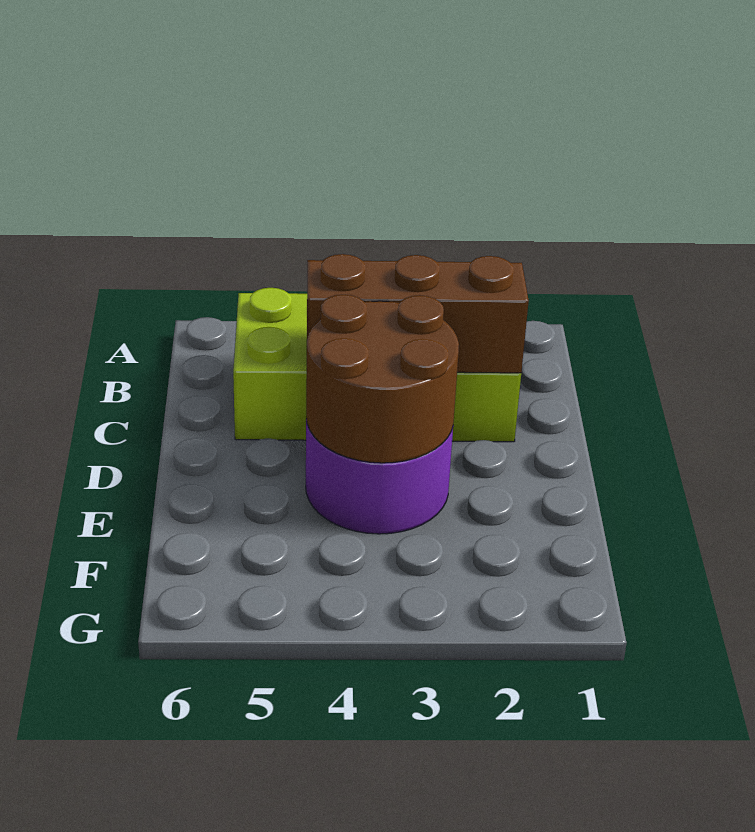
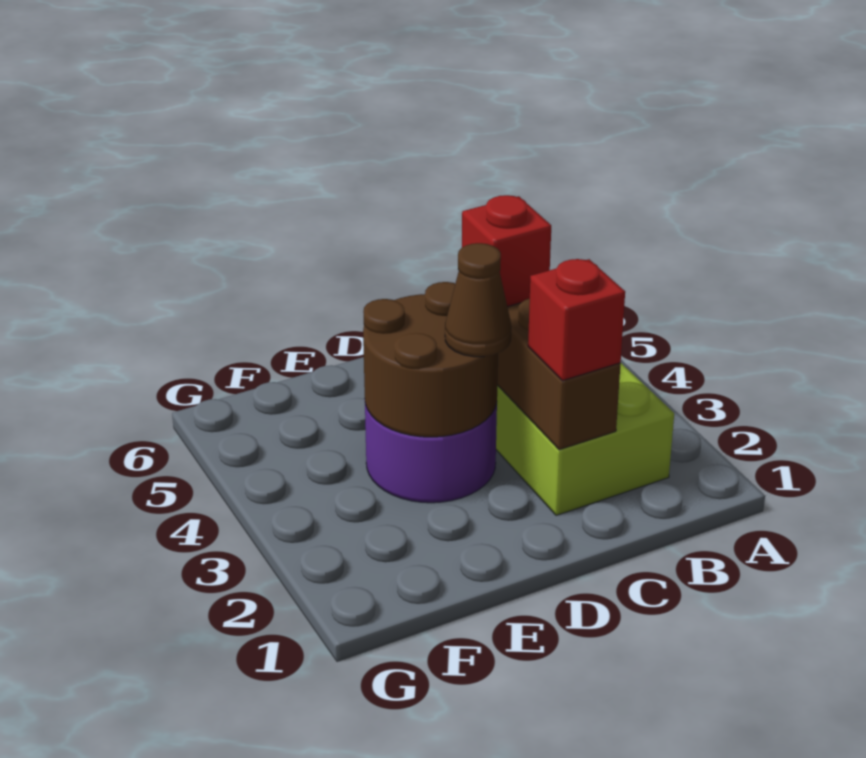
none -> red brick C2 level 3
none -> red brick C4 level 3
none -> brown cone D3 level 3

